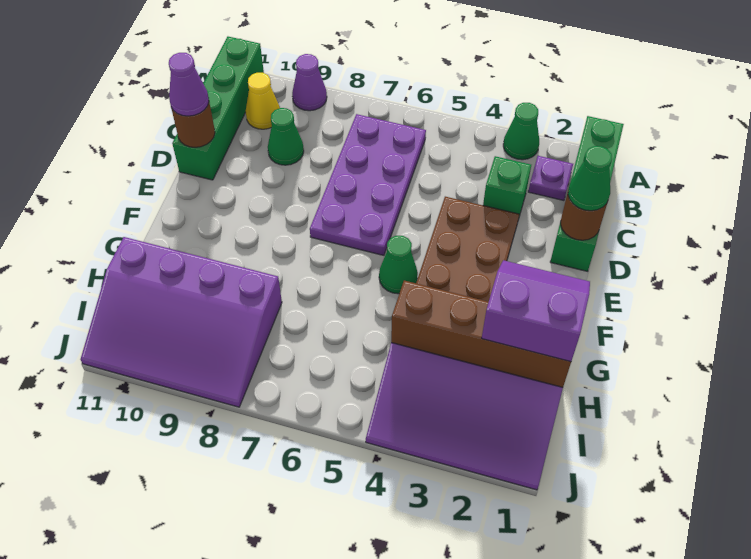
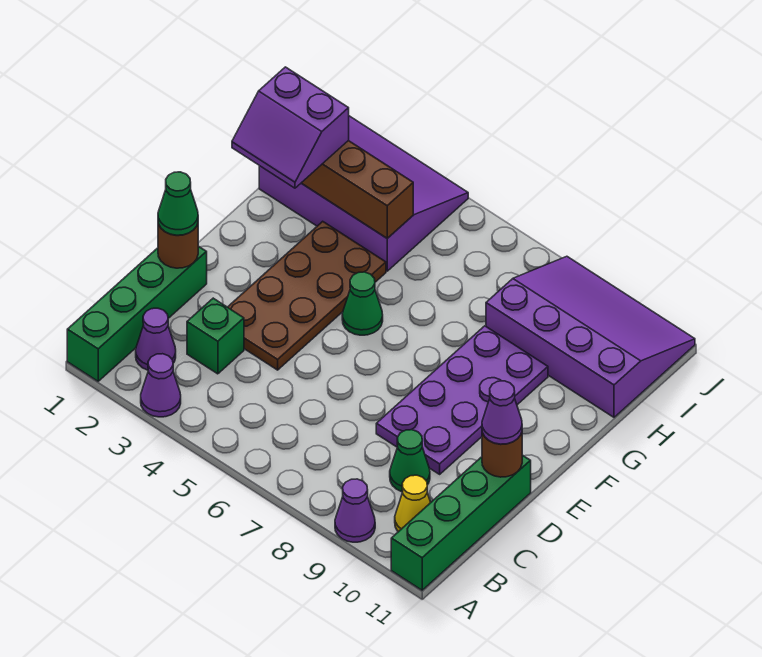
green cone A3 level 1 -> purple cone A3 level 1
purple plate B2 level 1 -> purple cone B2 level 1
purple plate B6:E7 level 1 -> purple plate D8:G9 level 1

